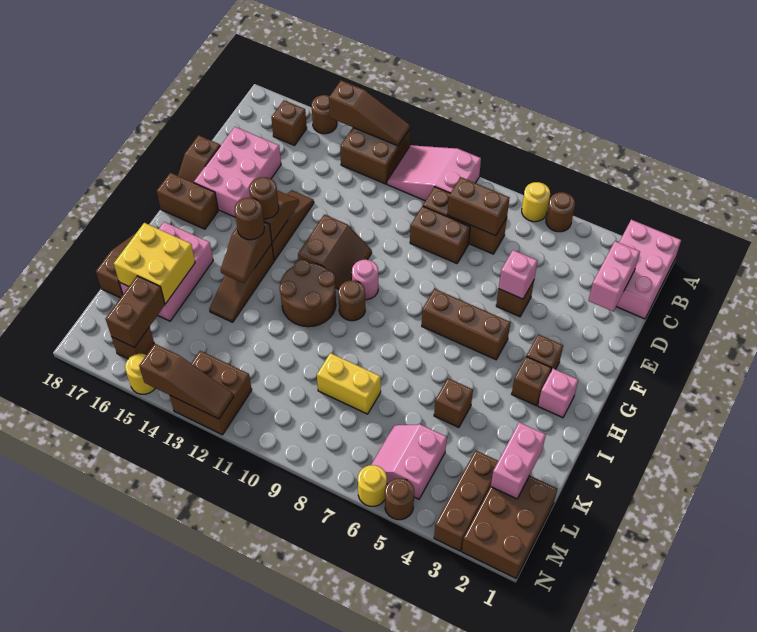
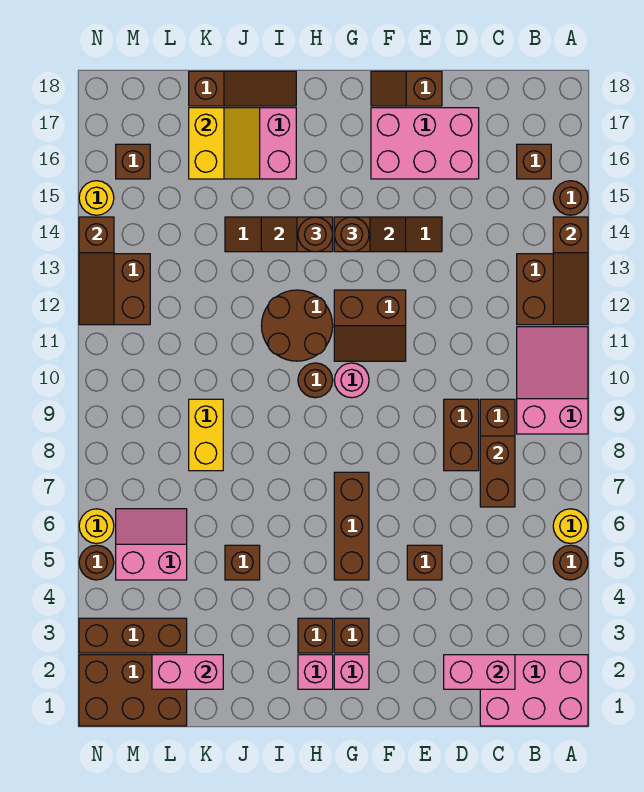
pink brick E5 level 2 -> pink brick G2 level 1
brown brick G17:G18 level 1 -> none
yellow brick J16:K17 level 2 -> yellow slope J16:K17 level 2 top K
brown brick L16:M16 level 2 -> none

